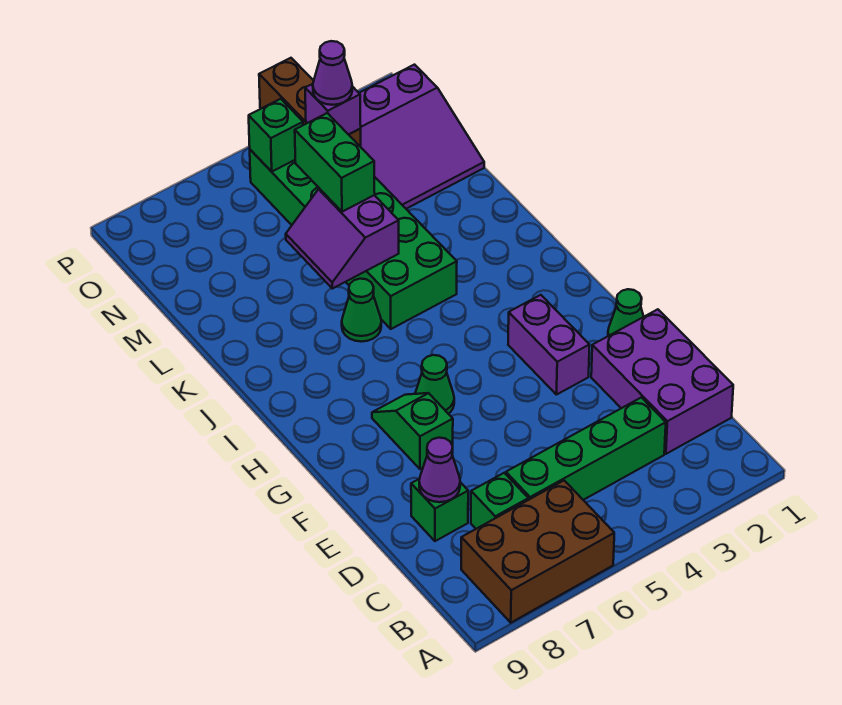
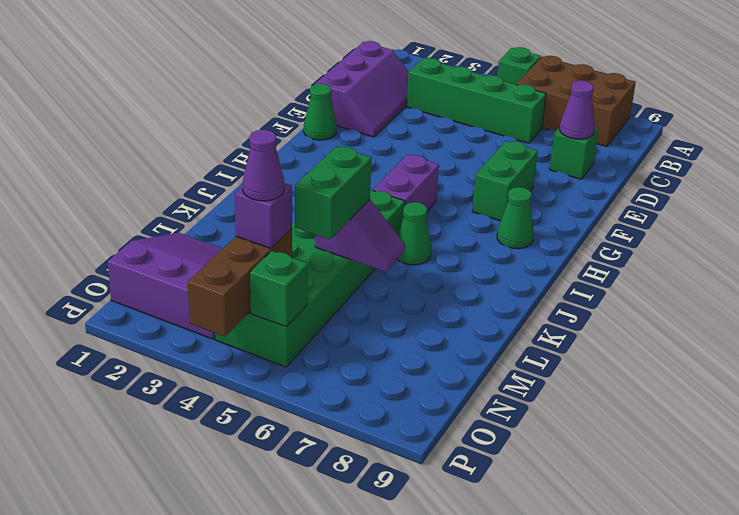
purple brick C1:E2 level 1 -> purple slope C1:E2 level 1 top 1
green brick C7 level 1 -> green brick A5 level 1
purple brick F3:G3 level 1 -> purple brick H5:I5 level 1
green slope F7:G7 level 1 top F -> green brick F7:G7 level 1
green cone G6 level 1 -> green cone H8 level 1
purple slope K5:L6 level 2 top 5 -> purple slope L5:L6 level 2 top 5

